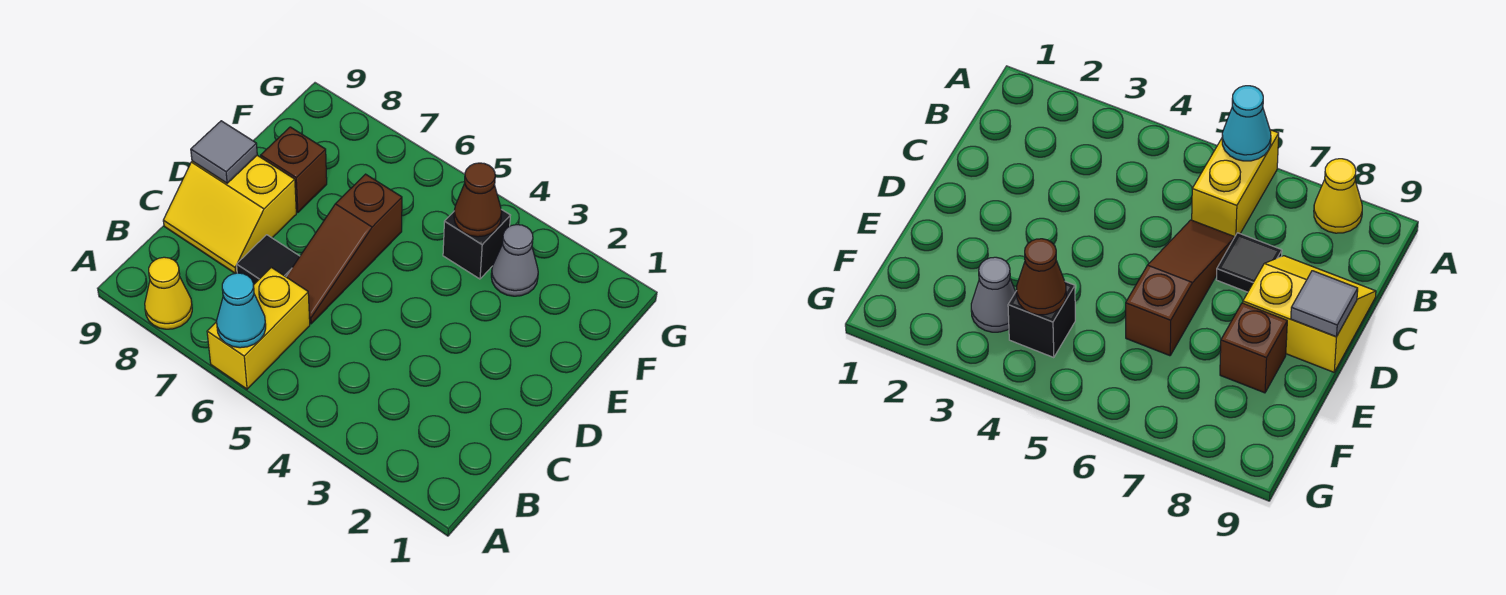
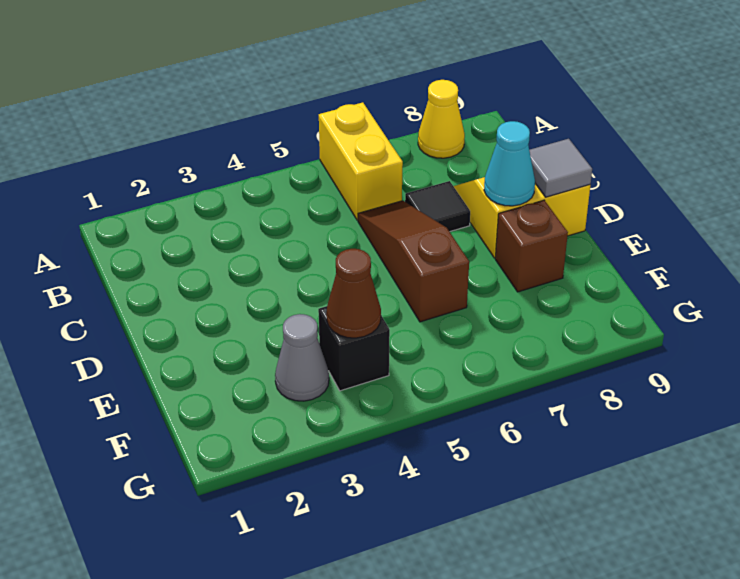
cyan cone A6 level 2 -> cyan cone D8 level 2

